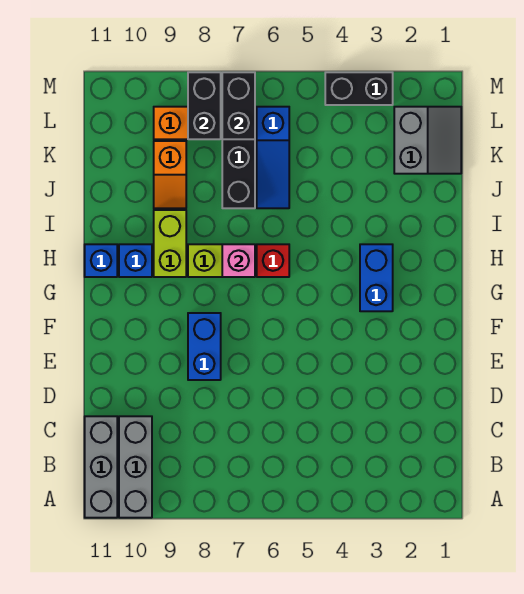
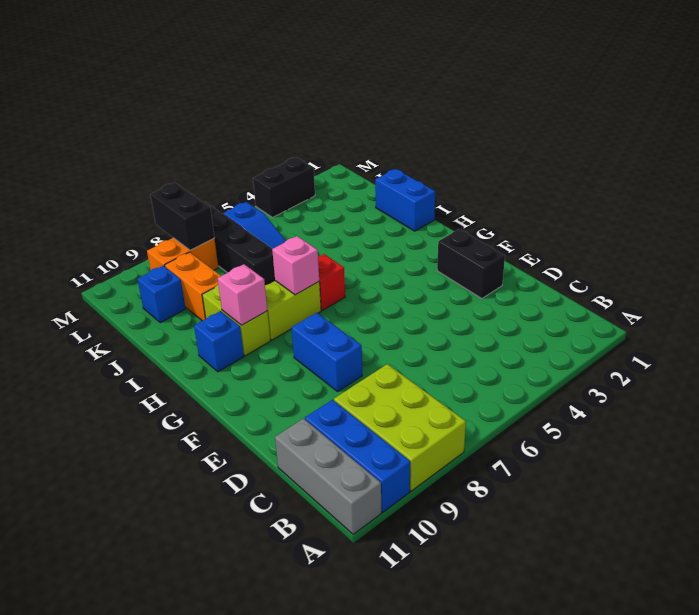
none -> lime brick A8:C9 level 1
grey brick A10:C10 level 1 -> blue brick A10:C10 level 1
blue brick G3:H3 level 1 -> blue brick I1:J1 level 1
none -> pink brick H9 level 2
blue brick H11 level 1 -> blue brick K10 level 1
orange slope J9:K9 level 1 top K -> orange brick J9:K9 level 1
grey slope K1:L2 level 1 top 2 -> none
black brick L7:M7 level 2 -> black brick E2:F2 level 1

